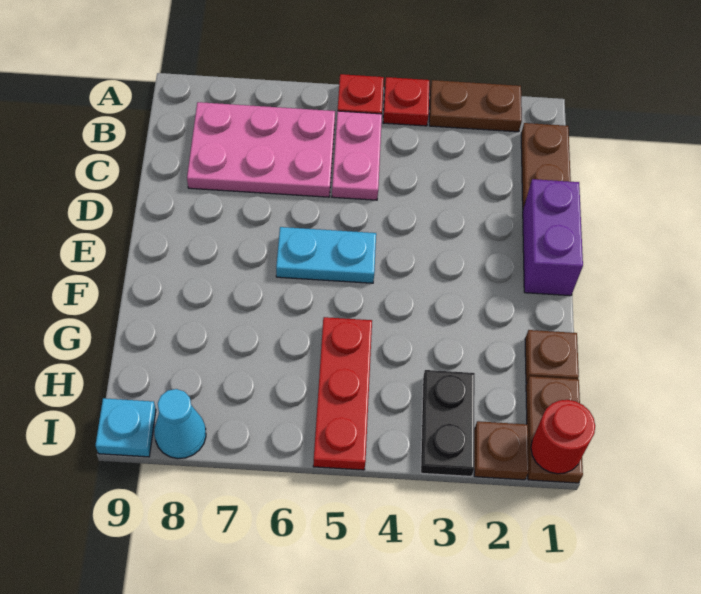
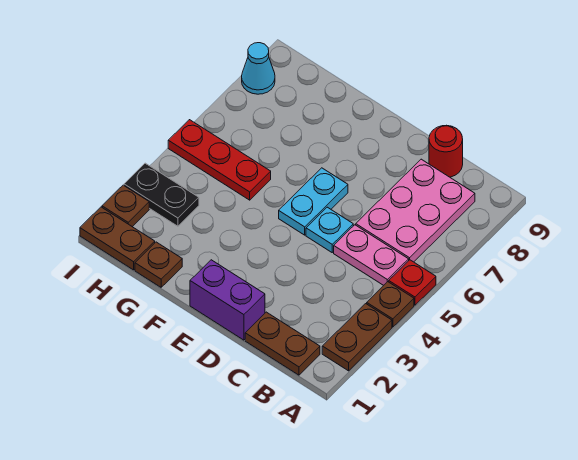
red plate A4 level 1 -> brown plate A4 level 1
red round brick I1 level 2 -> red round brick C9 level 1
cyan plate I9 level 1 -> cyan plate D5 level 1

